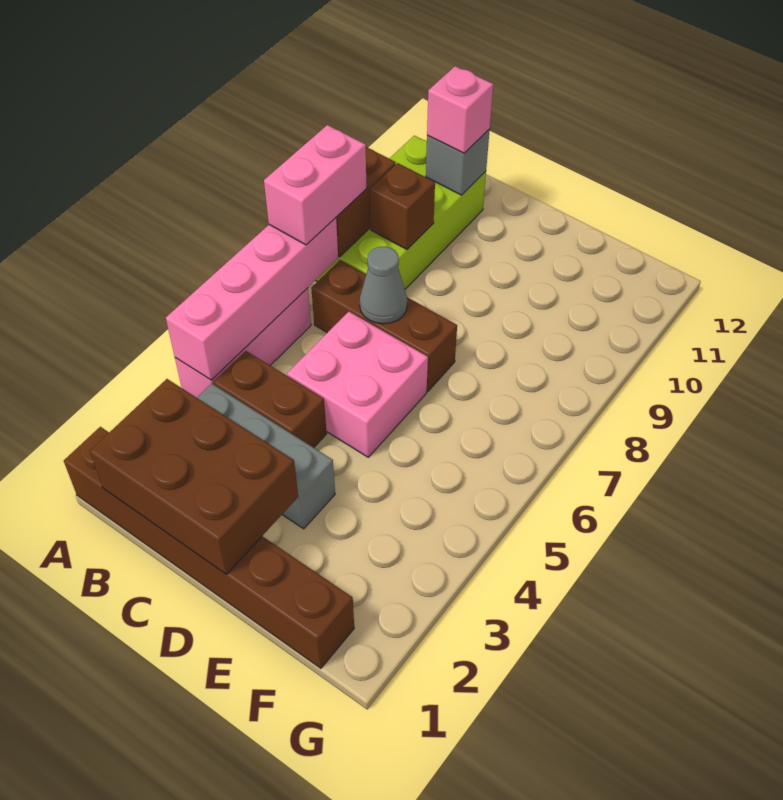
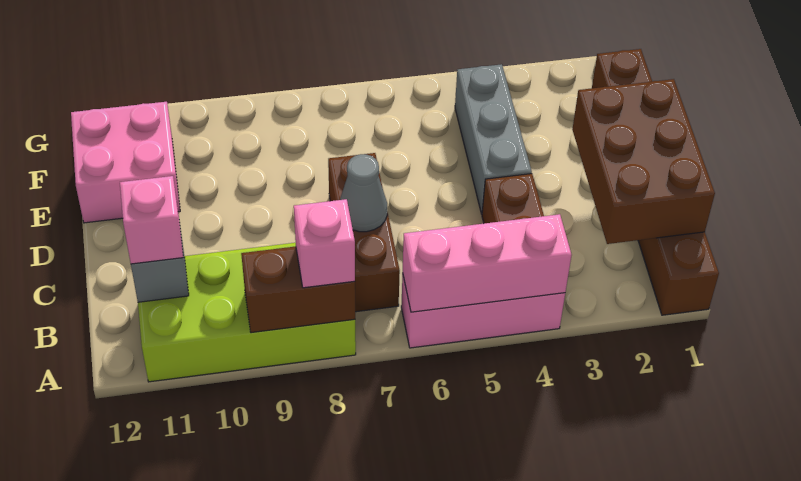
pink brick A4:A7 level 2 -> pink brick A4:A6 level 2
pink brick A7:A8 level 3 -> pink brick A8 level 3
grey brick B3:D3 level 1 -> grey brick D4:F4 level 1
brown brick B9 level 2 -> none
pink brick C5:D6 level 1 -> pink brick E11:F12 level 1

